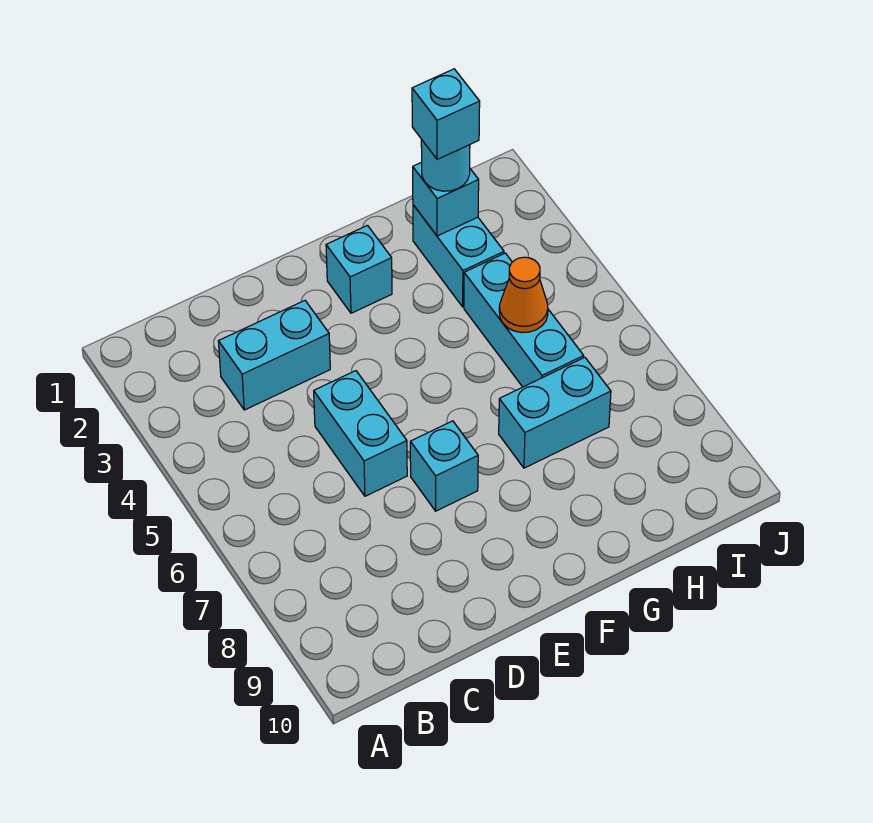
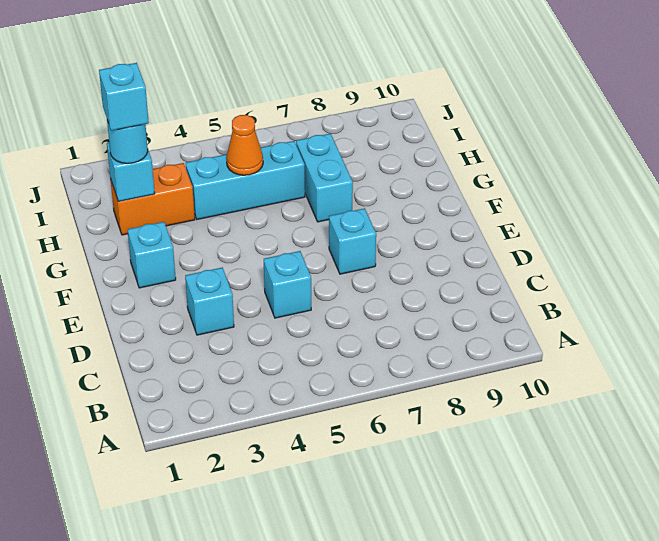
cyan brick C3:D3 level 1 -> cyan brick D3 level 1
cyan brick D5:D6 level 1 -> cyan brick D5 level 1
cyan brick H2:H3 level 1 -> orange brick H2:H3 level 1

